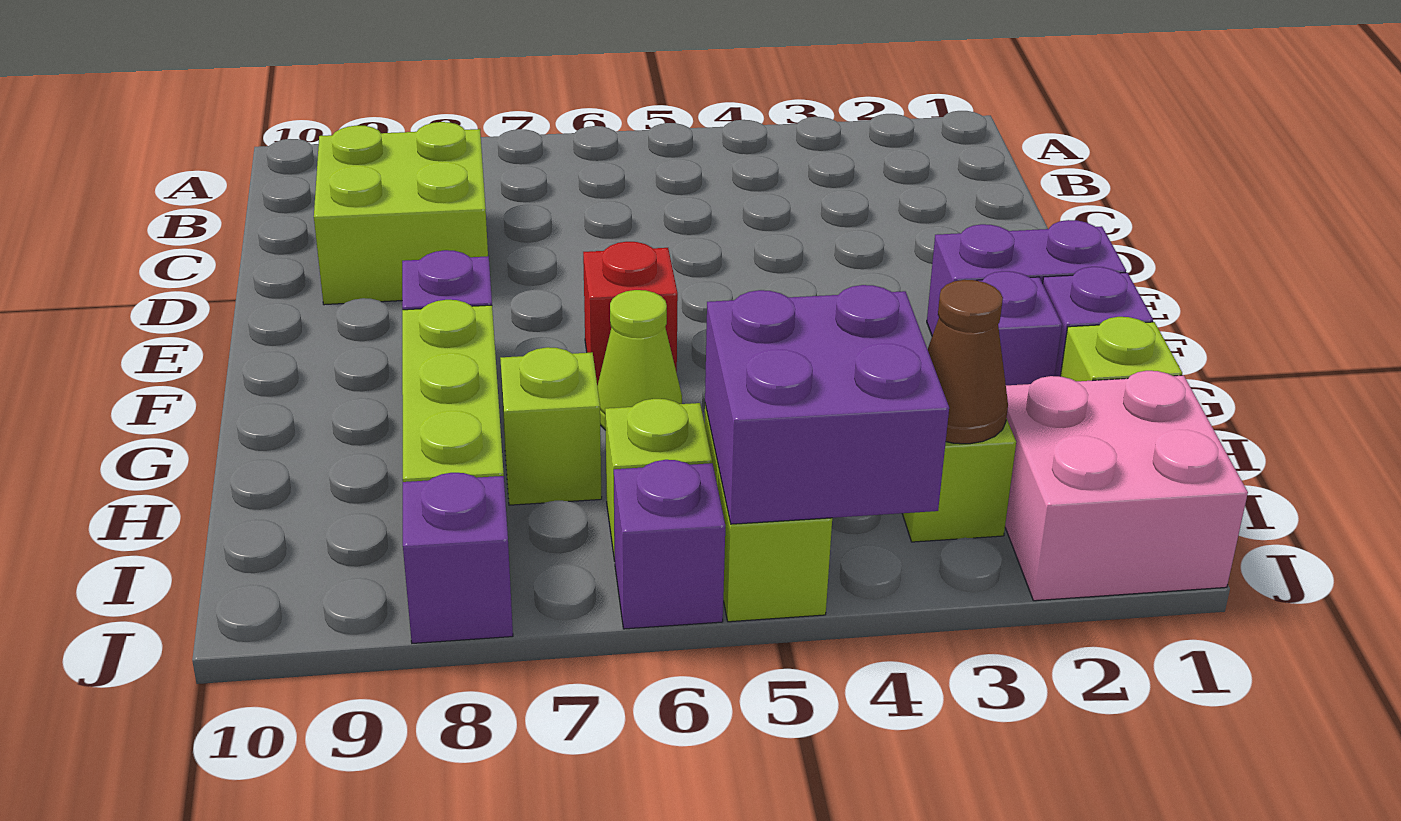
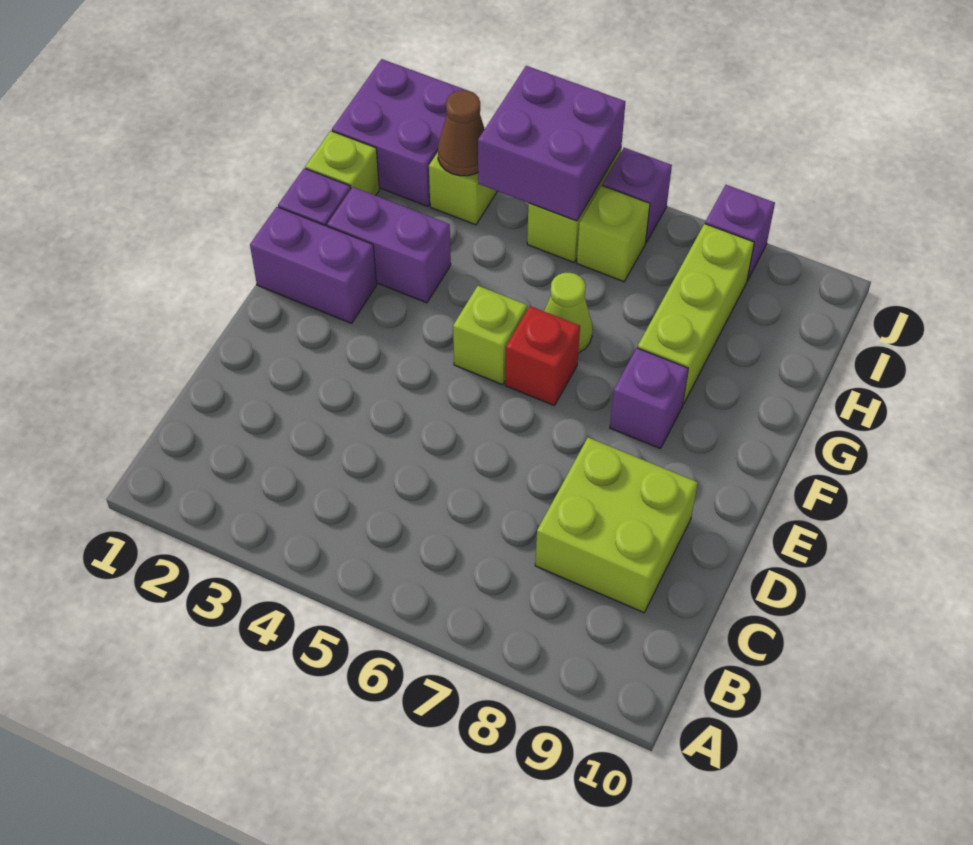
purple brick G2 level 1 -> purple brick G2:G3 level 1
lime brick H7 level 1 -> lime brick F5 level 1
pink brick I1:J2 level 1 -> purple brick I1:J2 level 1

